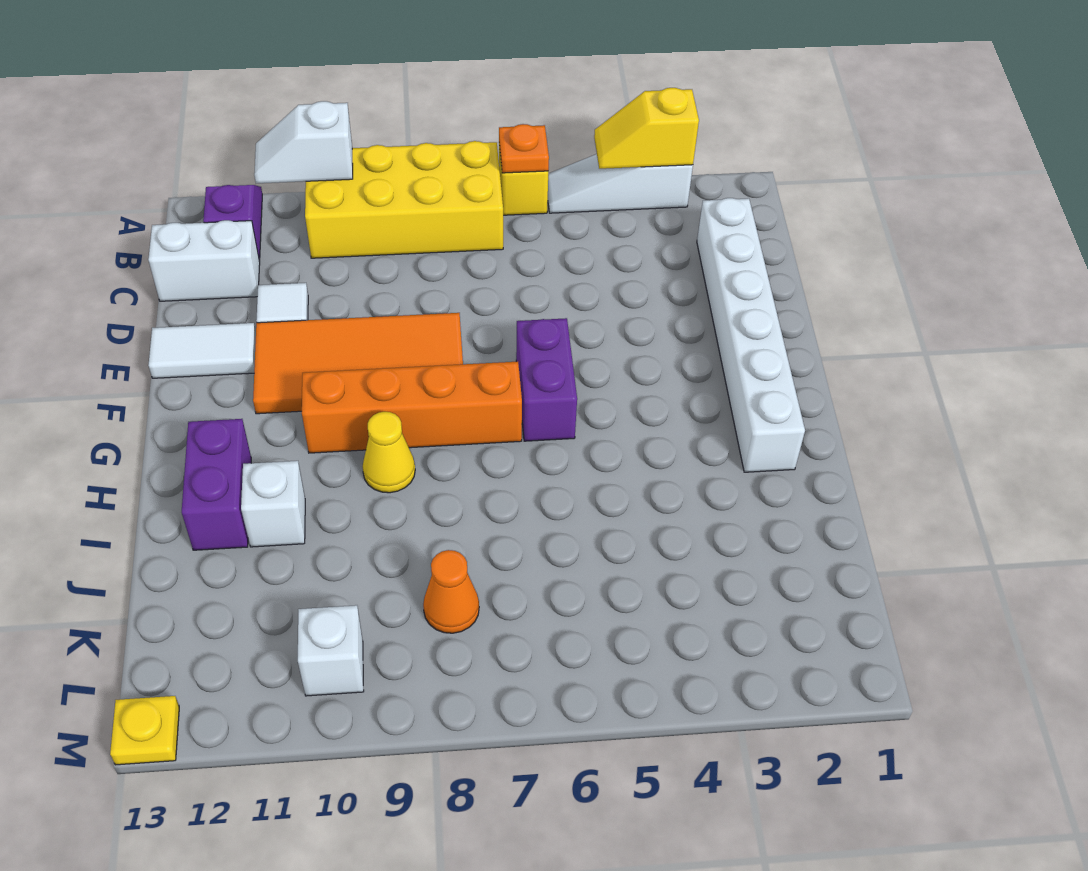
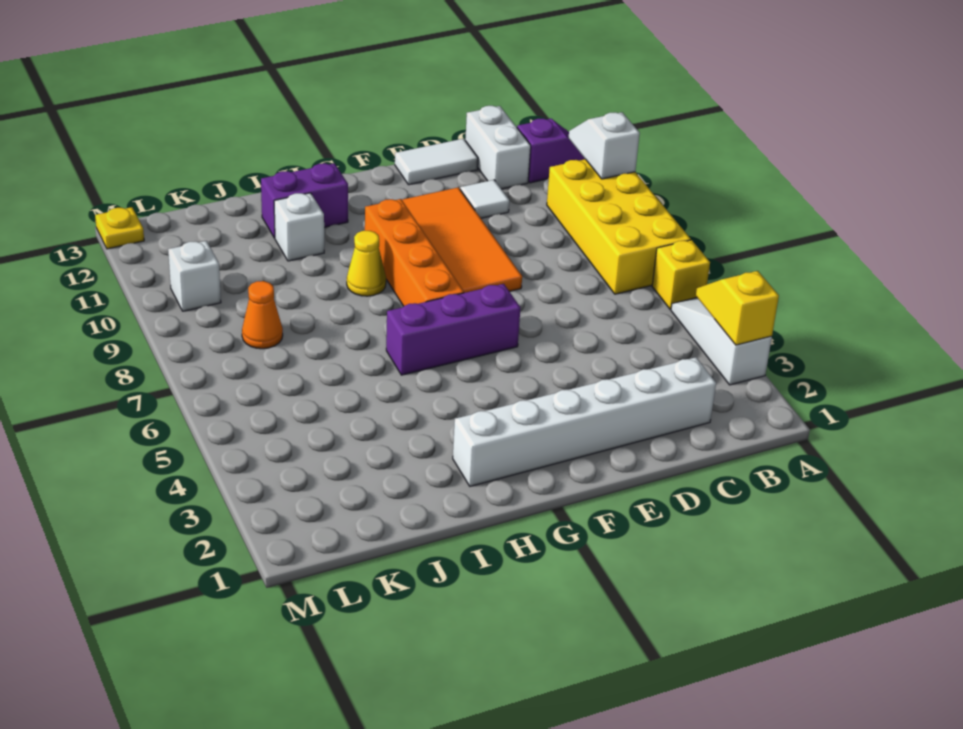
orange plate A6 level 2 -> none
white tile E12:E13 level 1 -> white tile D13:E13 level 1
purple brick F6:G6 level 1 -> purple brick F6:H6 level 1

